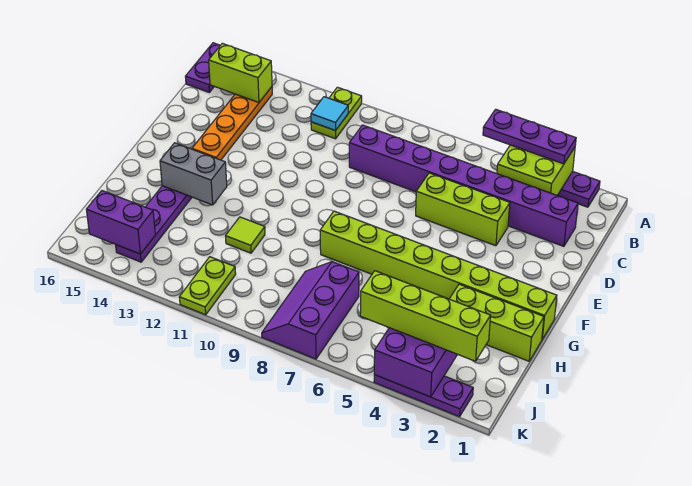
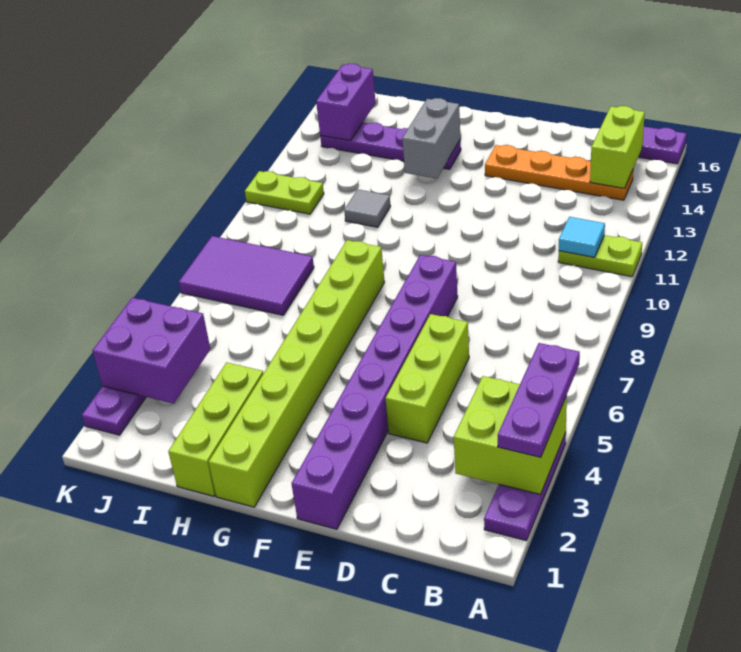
purple brick C2:C9 level 1 -> purple brick E1:E8 level 1
lime tile H11 level 1 -> grey tile H11 level 1
purple slope I7:K8 level 1 top 7 -> purple tile I7:K8 level 1
lime brick J2:J5 level 3 -> none

